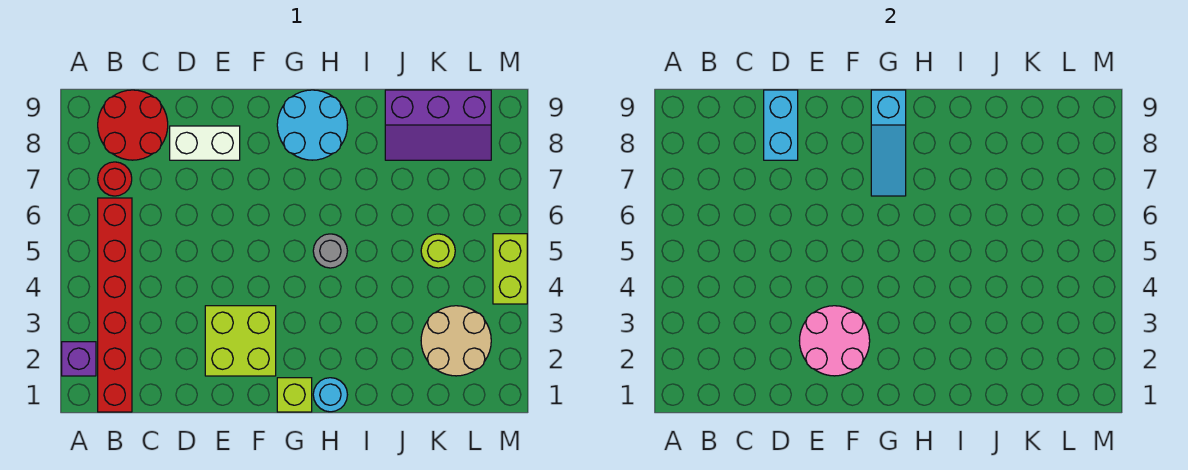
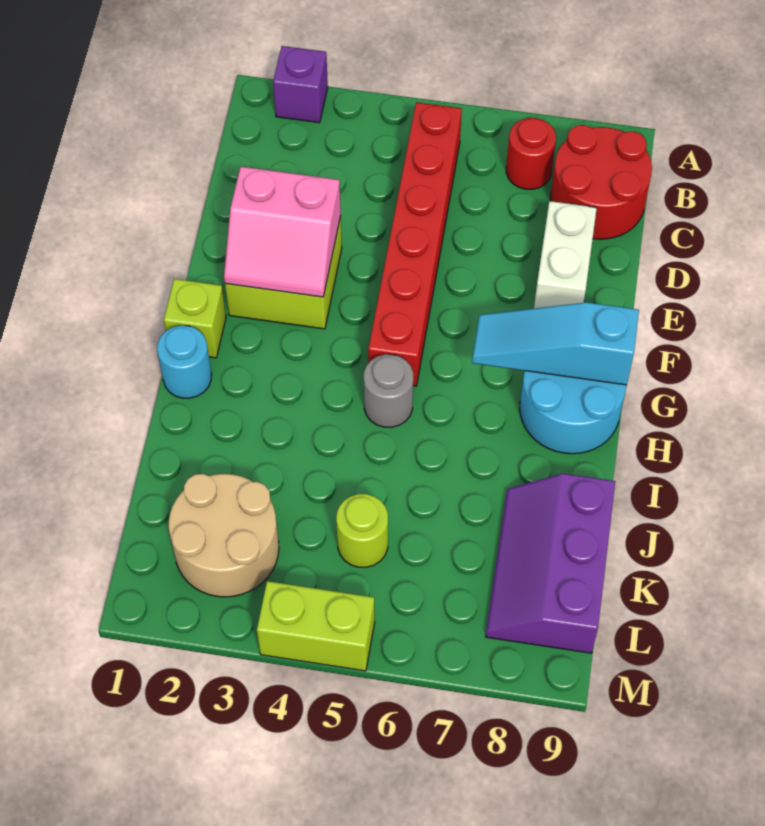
red brick B1:B6 level 1 -> red brick B5:G5 level 1
cyan brick D8:D9 level 2 -> none
pink round brick E2:F3 level 2 -> pink slope E2:F3 level 2 top E

